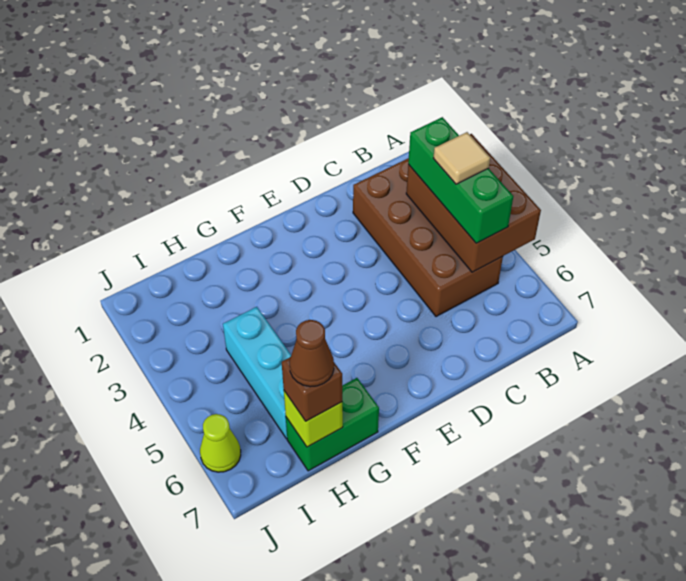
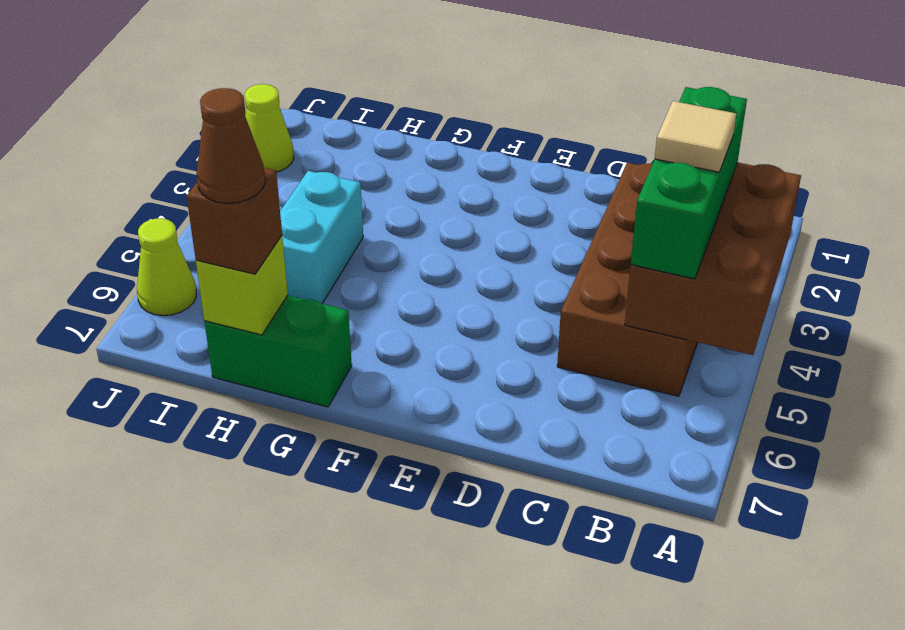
cyan brick H4:H6 level 1 -> cyan brick H4:H5 level 1
none -> lime cone J2 level 1

